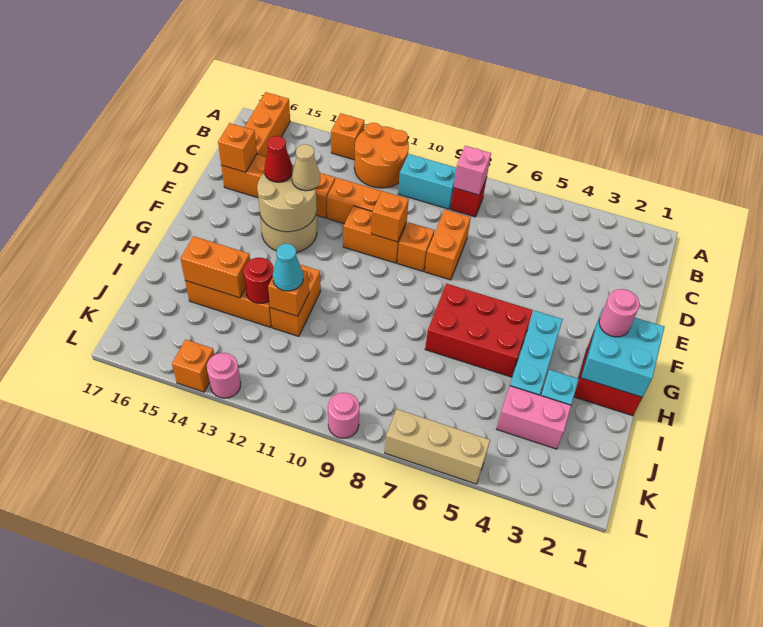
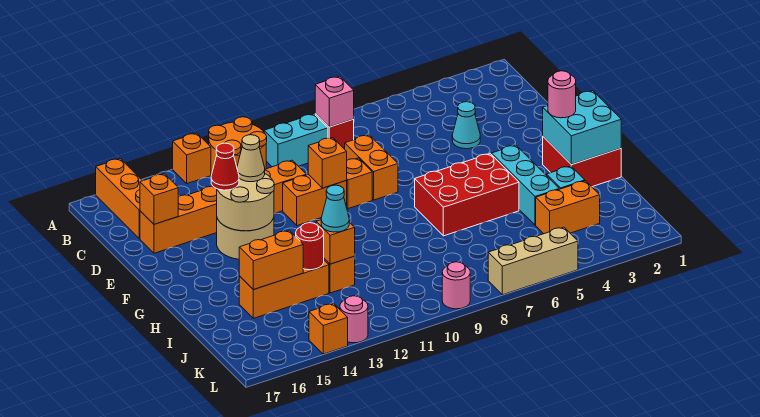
none -> cyan cone D4 level 1
pink brick J3:J4 level 1 -> orange brick J3:J4 level 1

